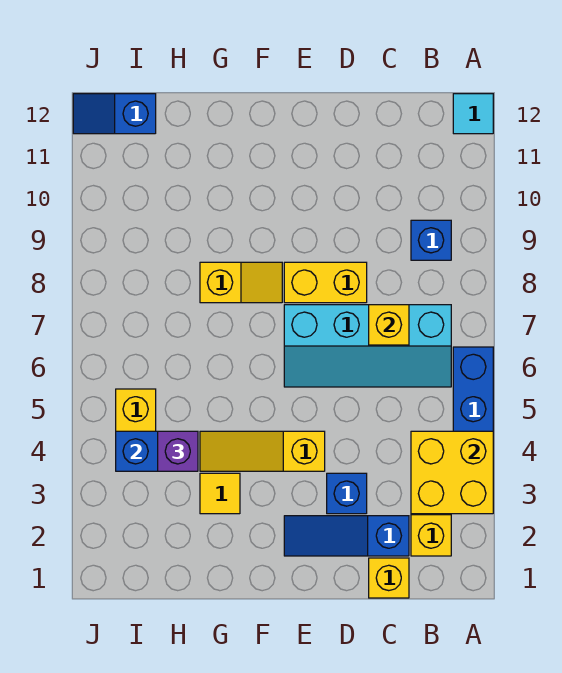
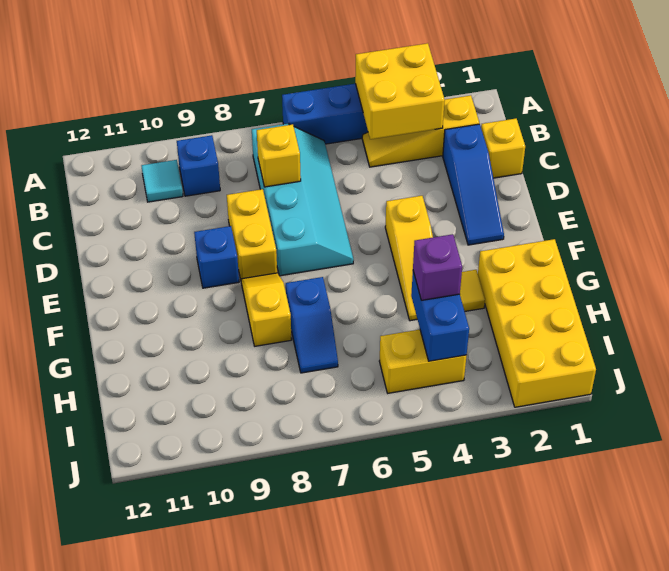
cyan tile A12 level 1 -> cyan tile B10 level 1
blue brick D3 level 1 -> blue brick E9 level 1
none -> yellow brick G1:J2 level 1
blue slope I12:J12 level 1 top I -> blue slope G7:H7 level 1 top G

